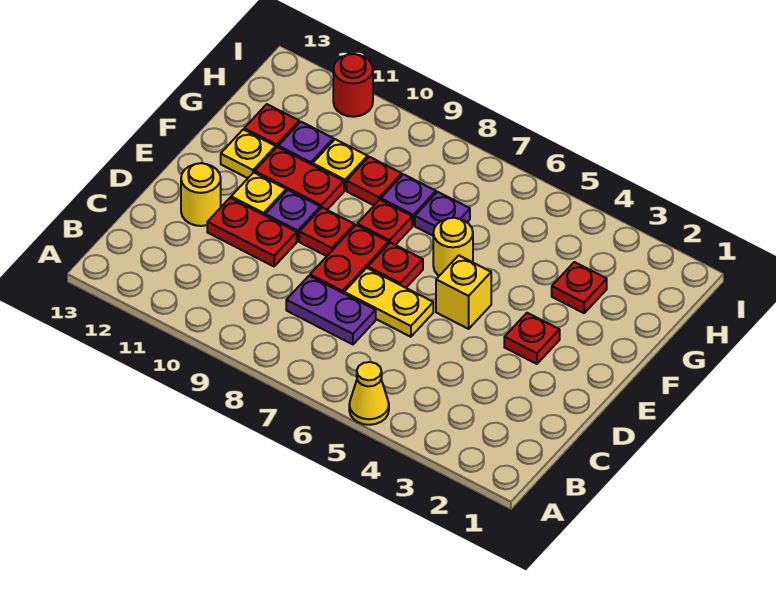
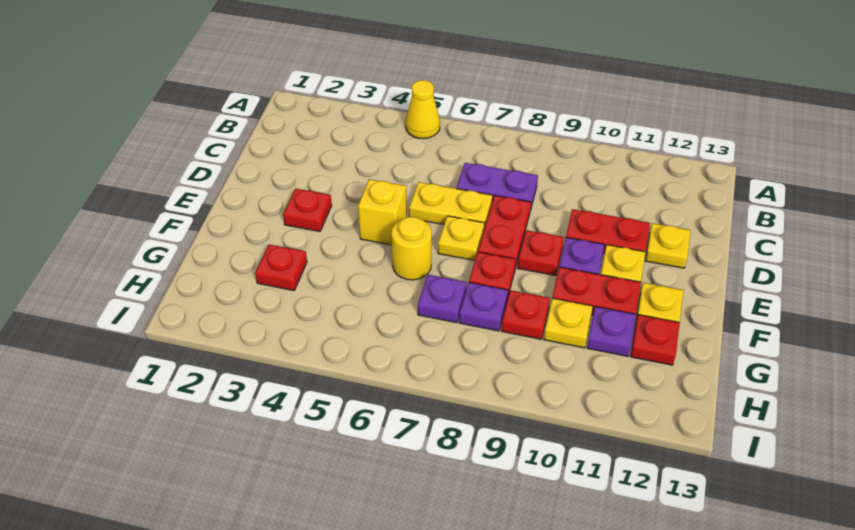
yellow round brick D12 level 1 -> yellow plate D12 level 1
red plate E7 level 1 -> yellow plate E7 level 1
red round brick I11 level 1 -> none

